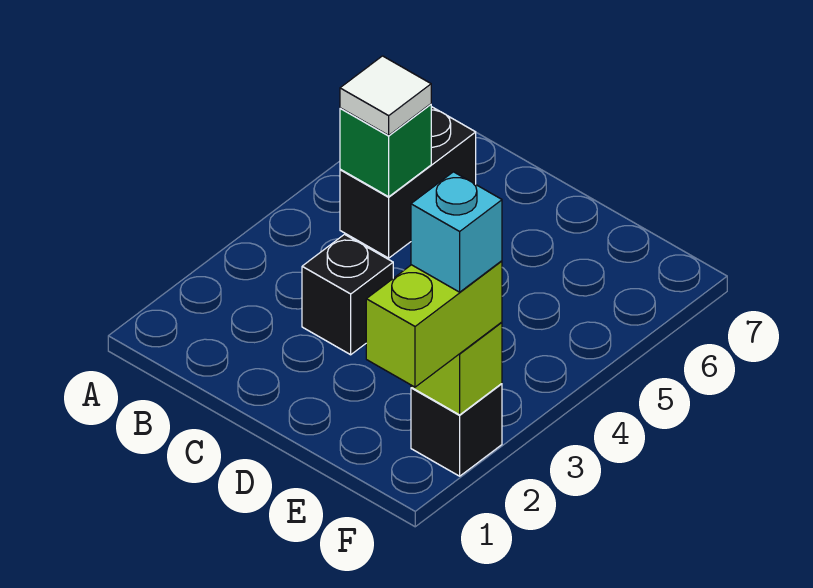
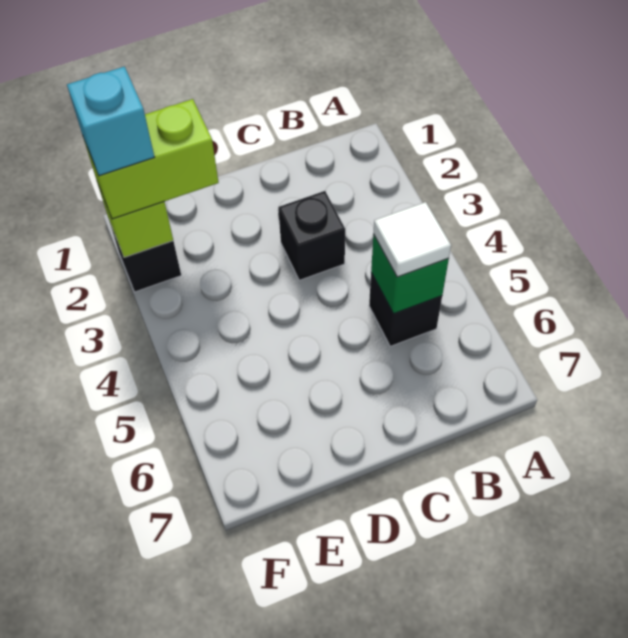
black brick B5:B6 level 1 -> black brick B5 level 1
lime brick F1:F2 level 3 -> lime brick E2:F2 level 3

